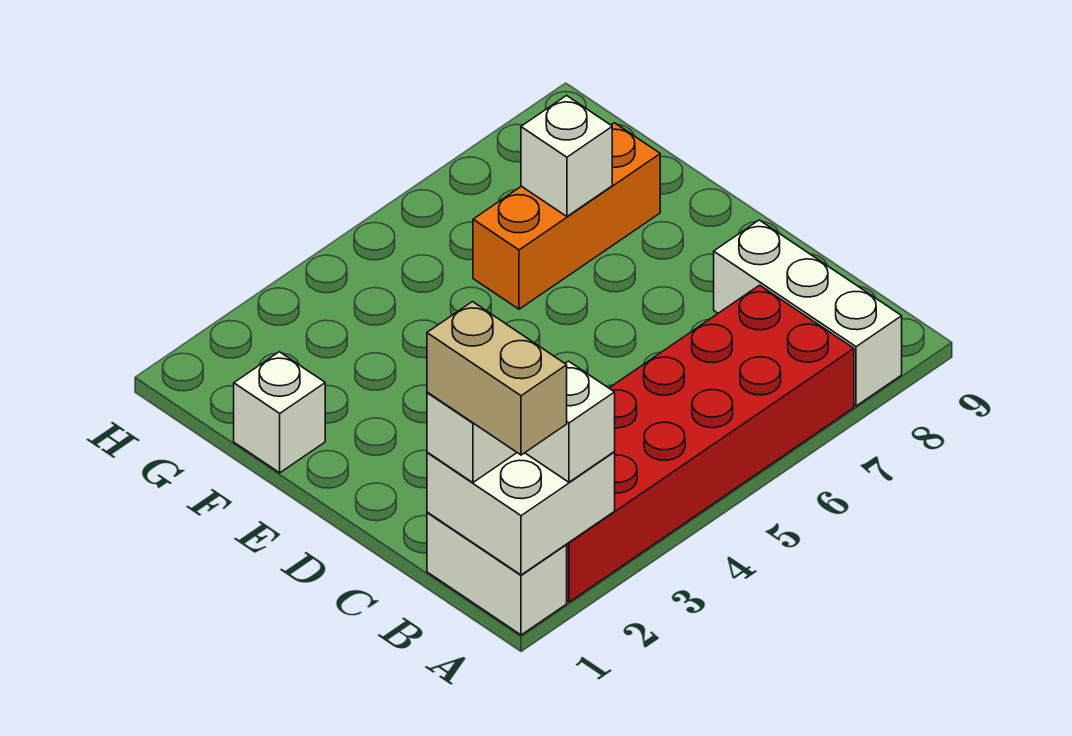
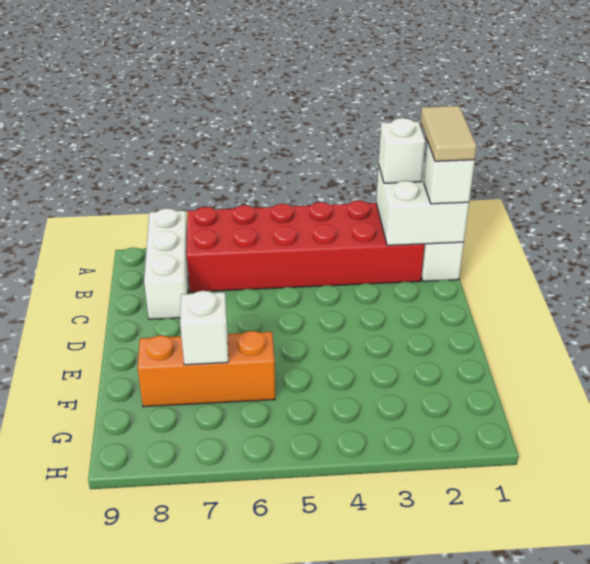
tan brick A1:B1 level 4 -> tan tile A1:B1 level 4
white brick F1 level 1 -> none

